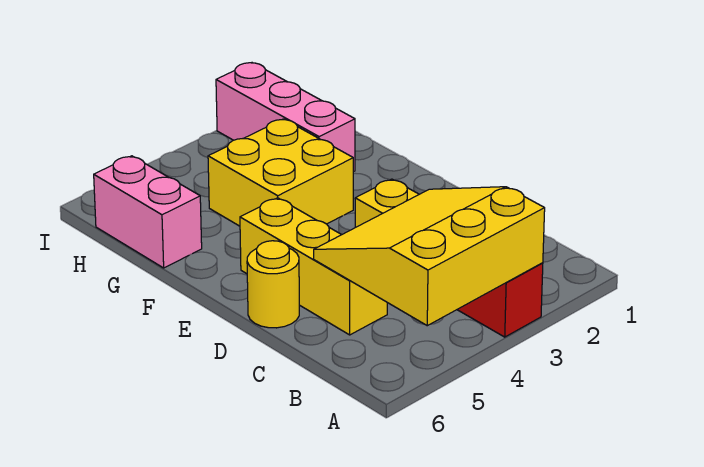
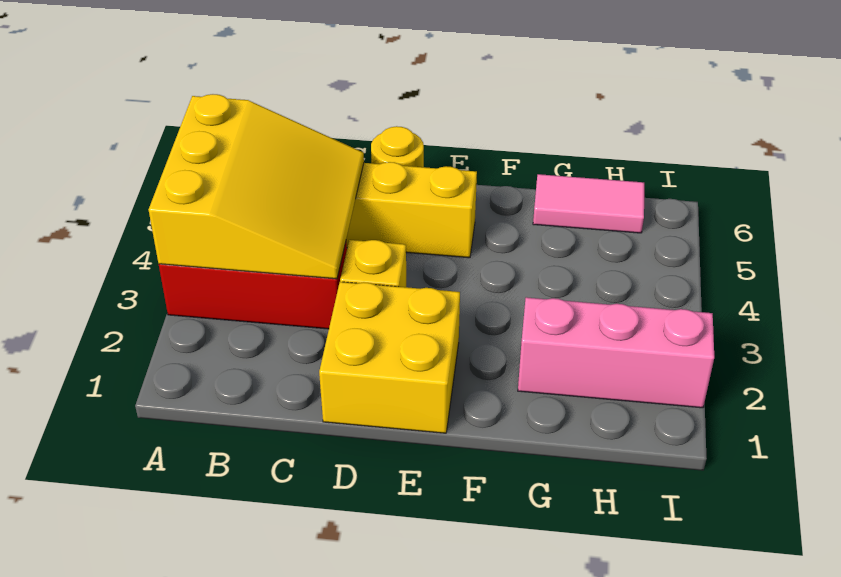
yellow brick F3:G4 level 1 -> yellow brick D1:E2 level 1
pink brick G6:H6 level 1 -> pink tile G6:H6 level 1

